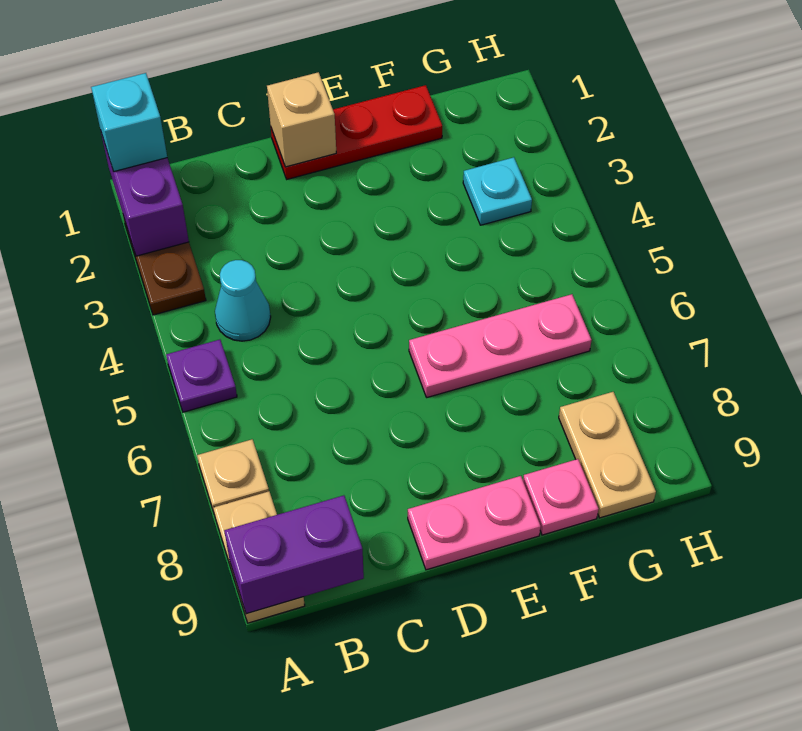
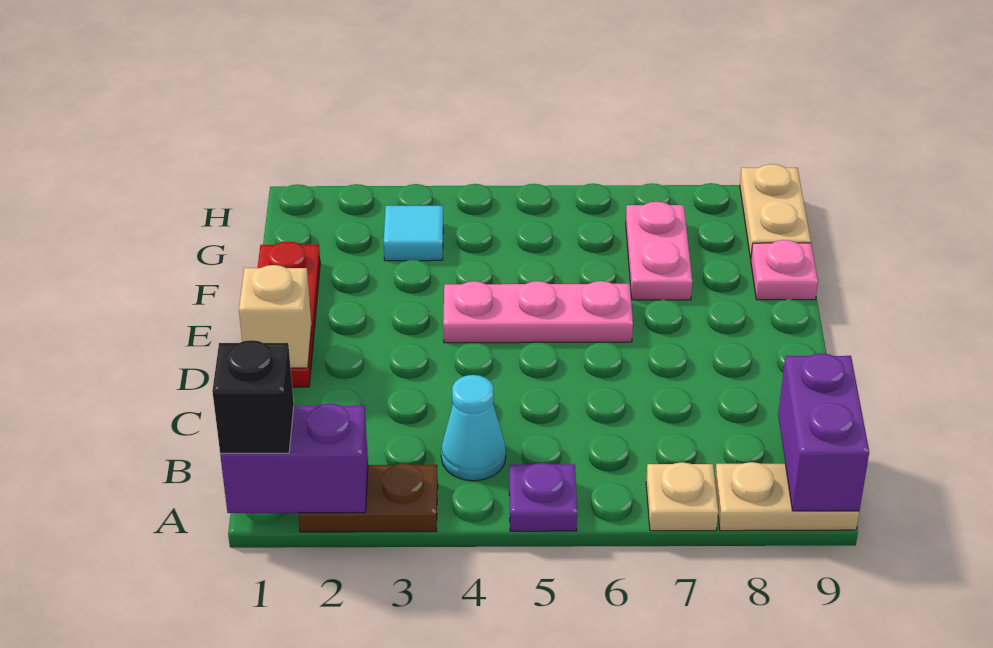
cyan brick A1 level 3 -> black brick A1 level 3
pink plate D9:E9 level 1 -> pink plate F7:G7 level 1
pink plate E6:G6 level 1 -> pink plate E4:E6 level 1
cyan plate G3 level 1 -> cyan tile G3 level 1
tan plate G8:G9 level 1 -> tan plate G9:H9 level 1

